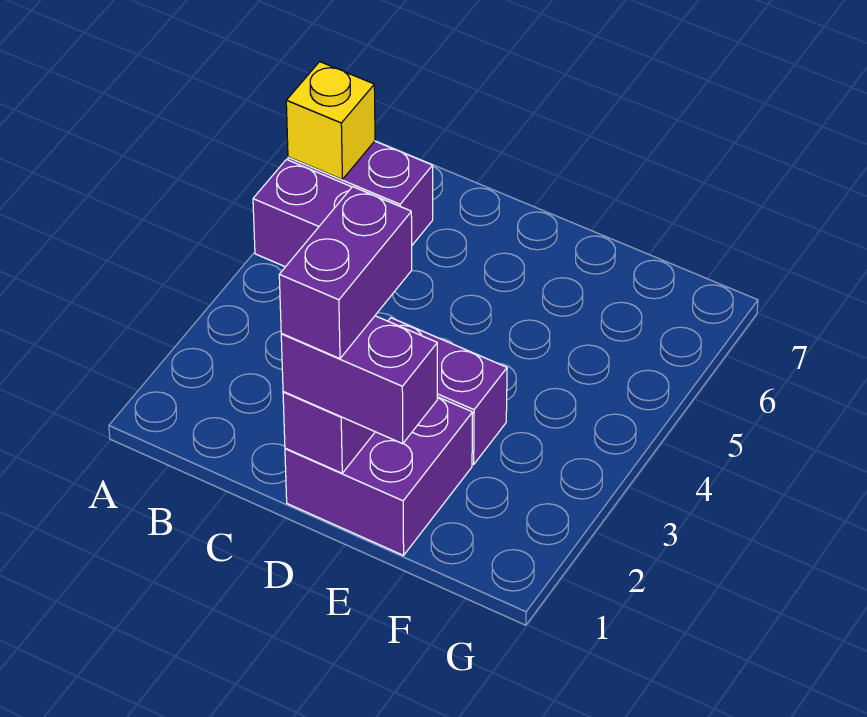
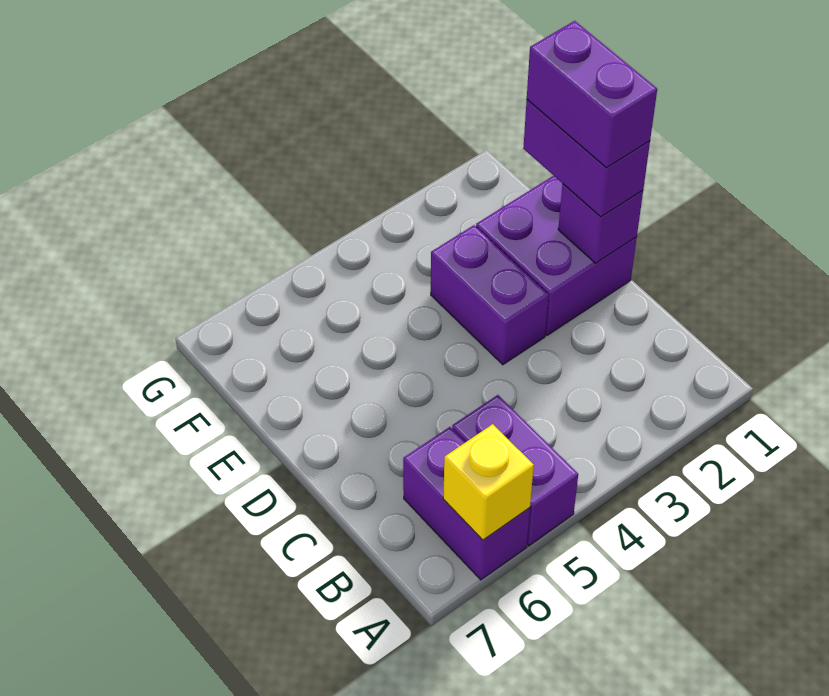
purple brick D1:D2 level 4 -> purple brick D1:E1 level 4

